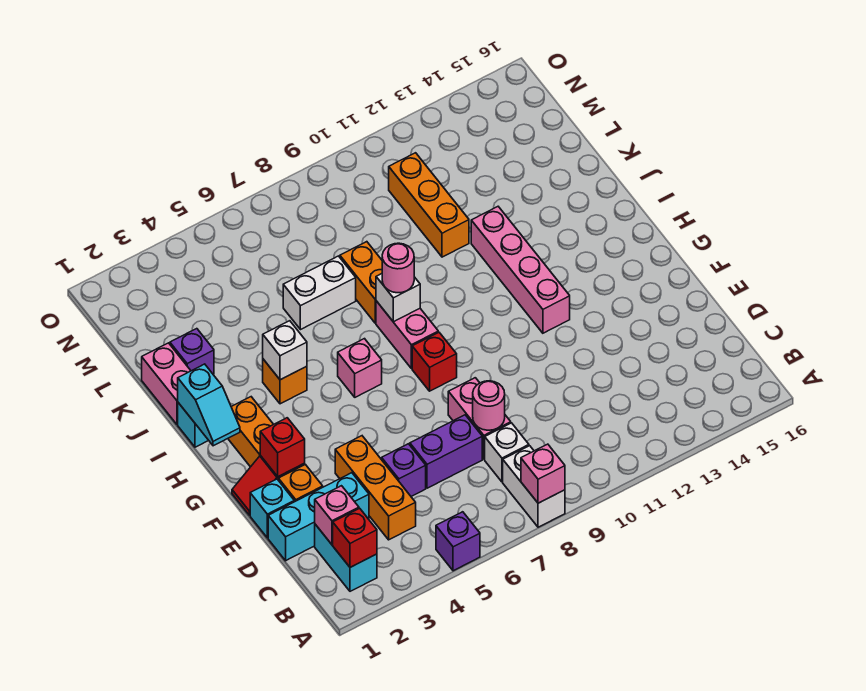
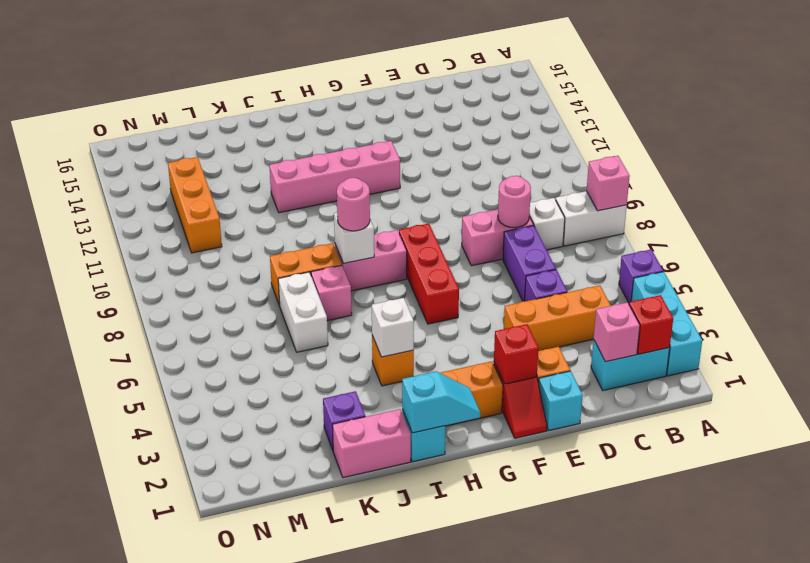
cyan brick D1:D3 level 1 -> cyan brick A2:A4 level 1
red brick G8 level 1 -> red brick G6:G8 level 1
pink brick H6 level 1 -> pink brick J7 level 1
orange brick K11:M11 level 1 -> orange brick M11:M13 level 1

